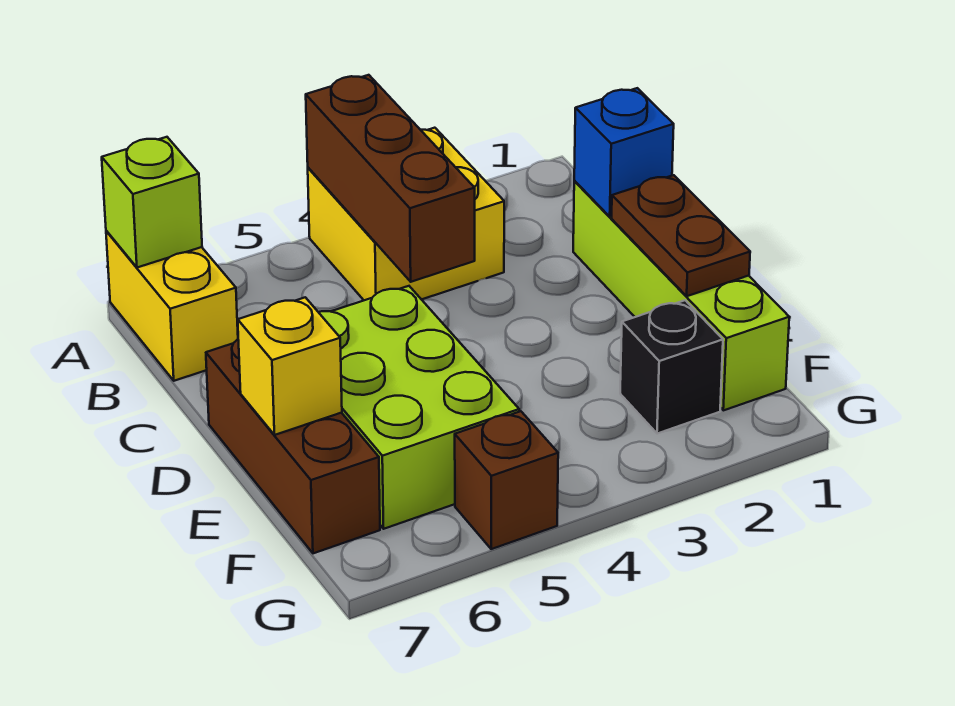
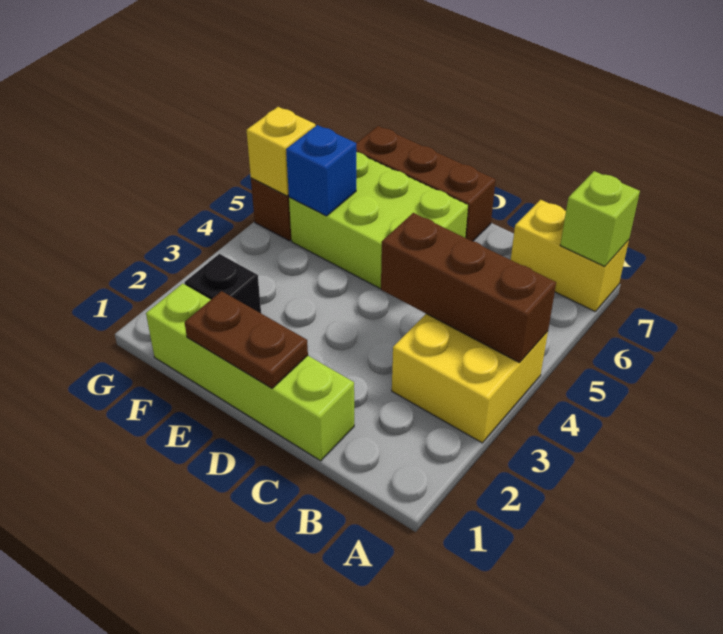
blue brick C1 level 2 -> blue brick F5 level 2
yellow brick E7 level 2 -> yellow brick G5 level 2

